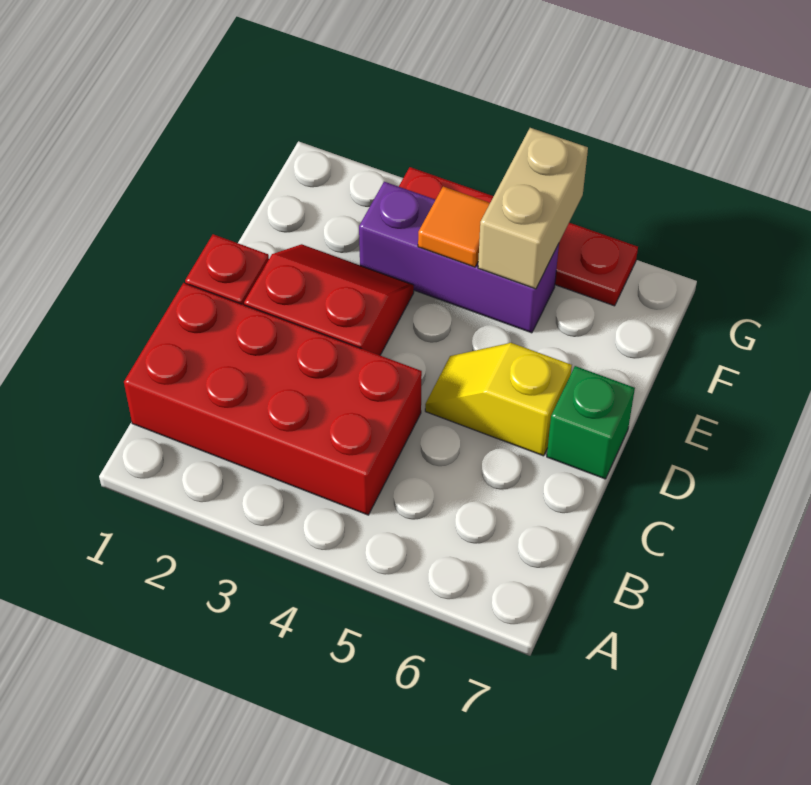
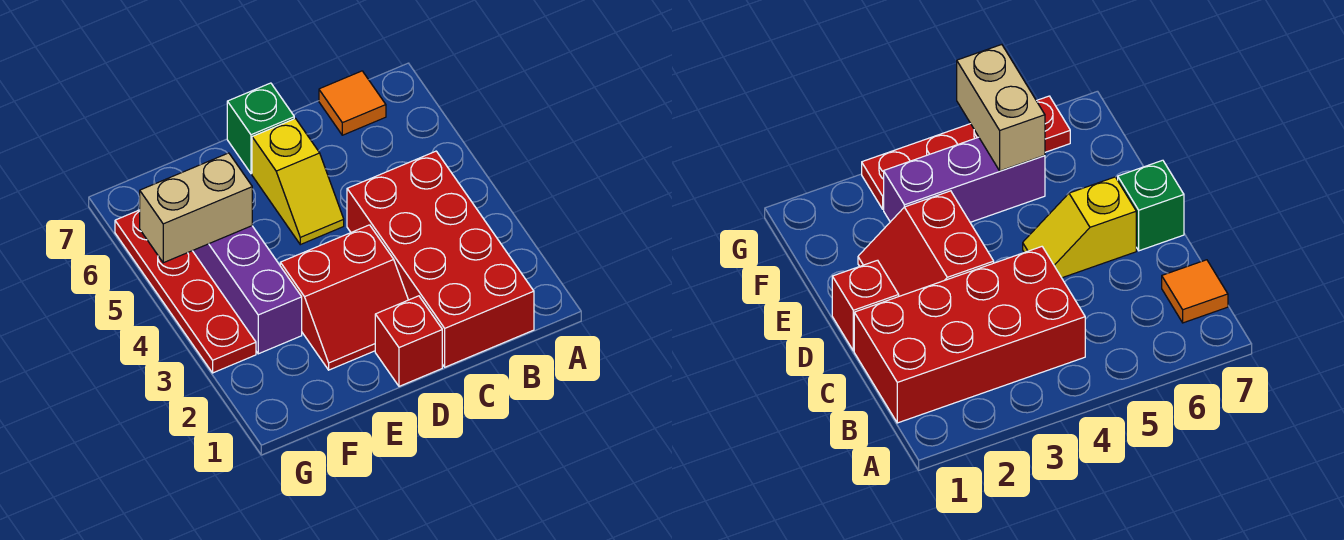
red slope D2:E3 level 1 top D -> red slope D2:E3 level 1 top 3
orange tile F4 level 2 -> orange tile B7 level 1

